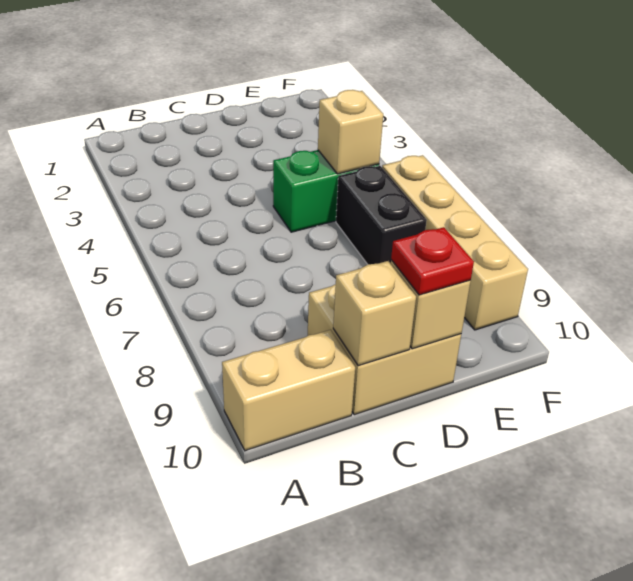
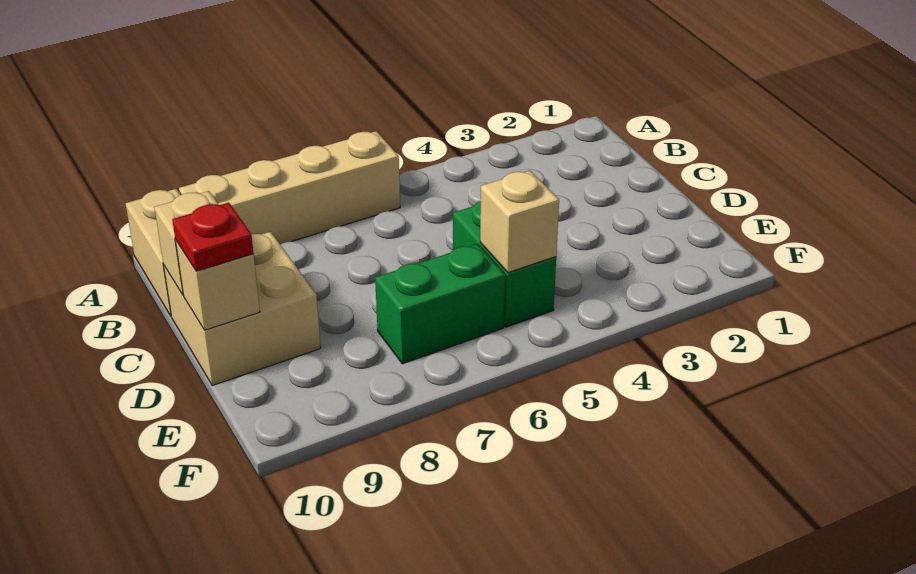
black brick E6:E7 level 1 -> green brick E6:E7 level 1
tan brick F6:F9 level 1 -> tan brick A6:A9 level 1

